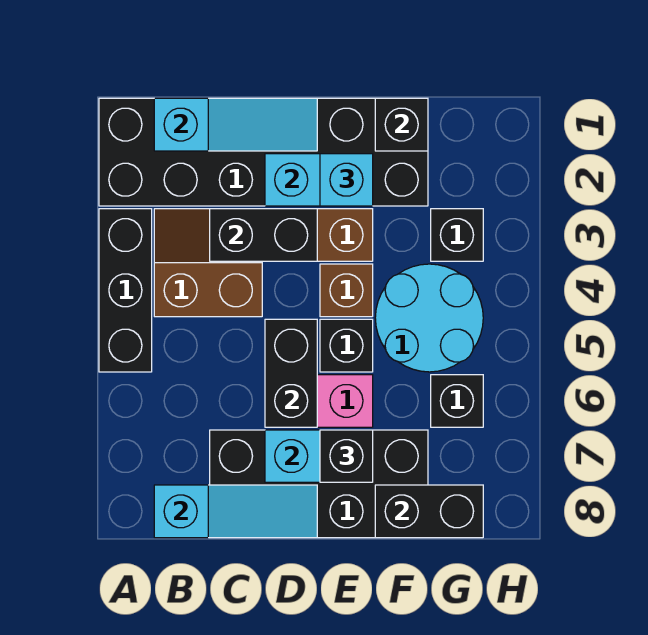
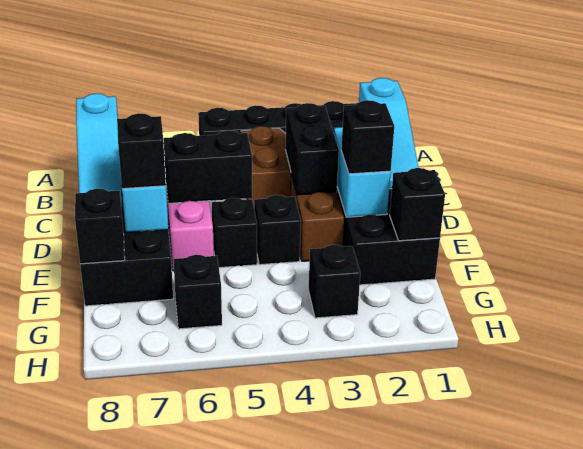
cyan brick E2 level 3 -> black brick E2 level 3
brown brick E4 level 1 -> black brick E4 level 1
cyan round brick F4:G5 level 1 -> none
black brick F8:G8 level 2 -> black brick F8 level 2

